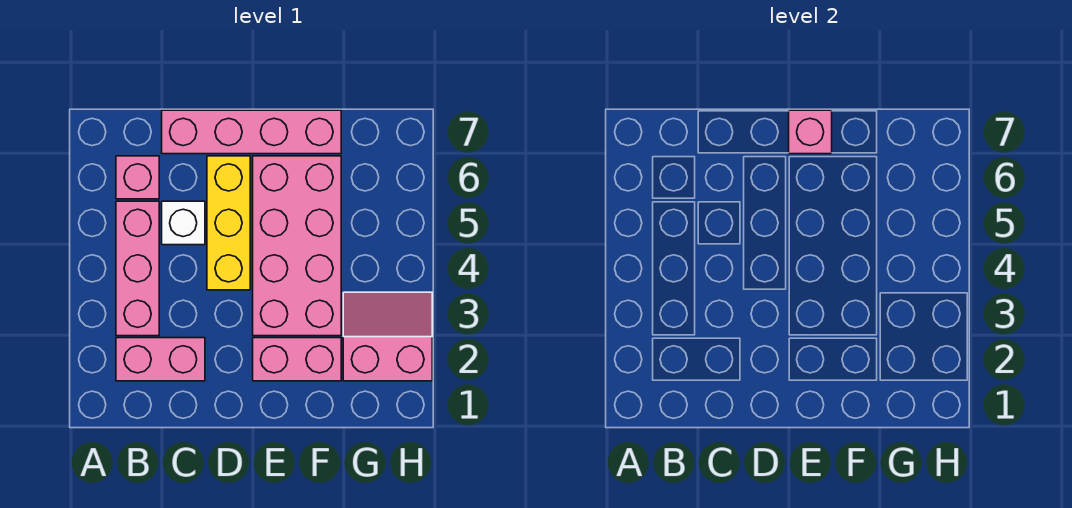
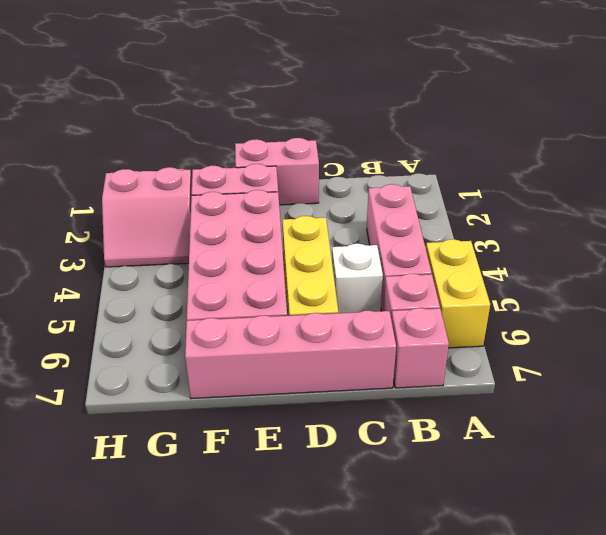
none -> yellow brick A5:A6 level 1
pink brick B2:C2 level 1 -> pink brick D1:E1 level 1
pink brick E7 level 2 -> pink brick B7 level 1

